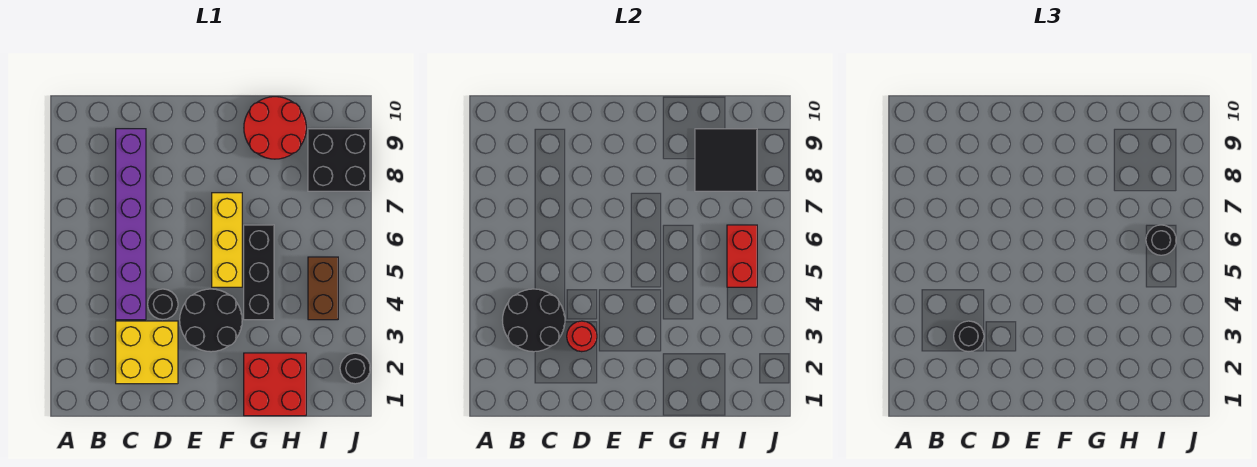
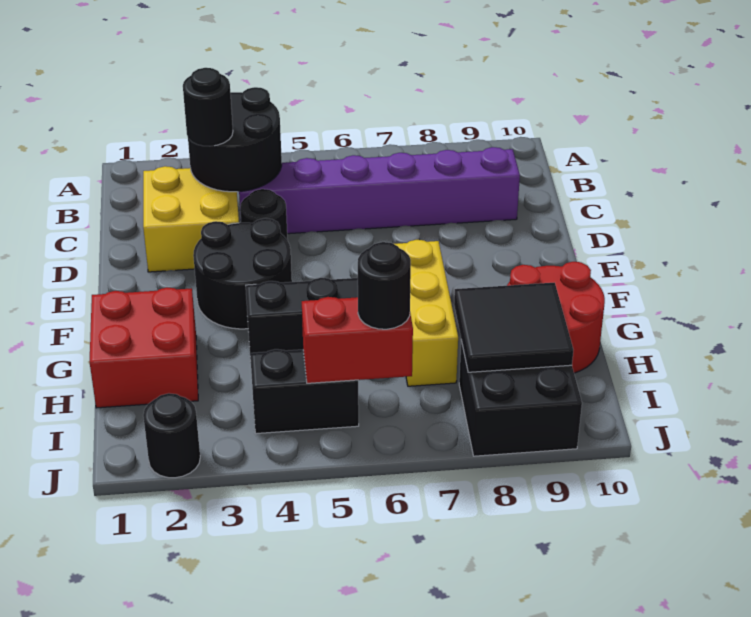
red round brick D3 level 2 -> none
yellow brick F5:F7 level 1 -> yellow brick F7:H7 level 1
brown brick I4:I5 level 1 -> black brick I4:I5 level 1

